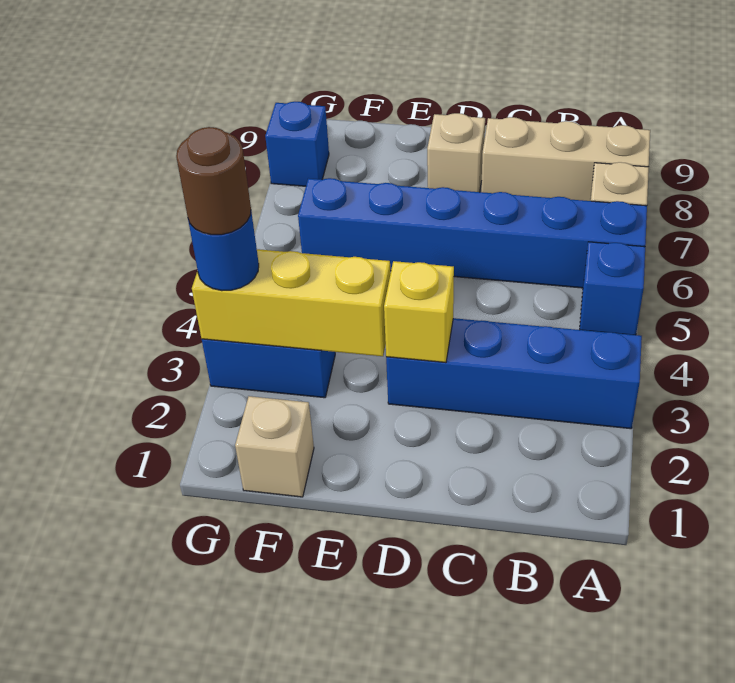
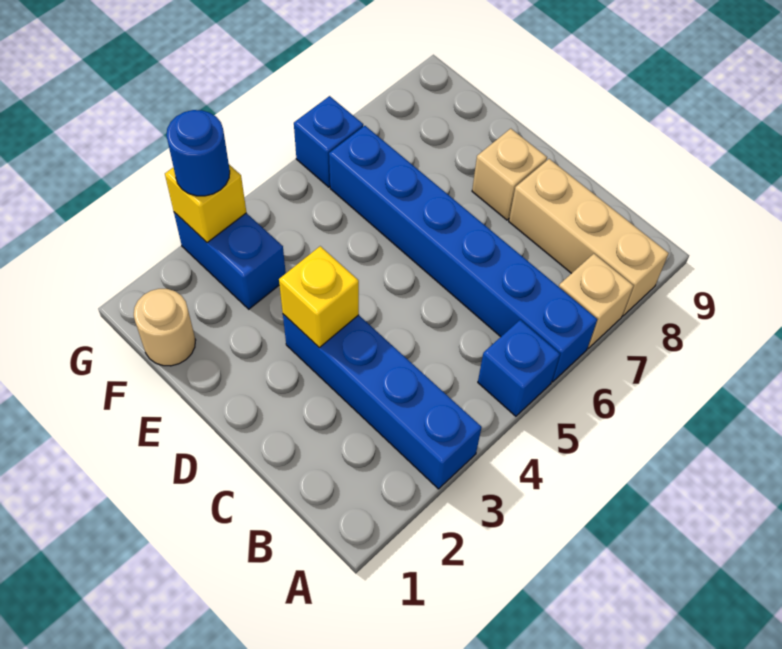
yellow brick E3:G3 level 2 -> yellow brick G3 level 2
tan brick F1 level 1 -> tan round brick F1 level 1
brown round brick G3 level 4 -> none
blue brick G8 level 1 -> blue brick G6 level 1

